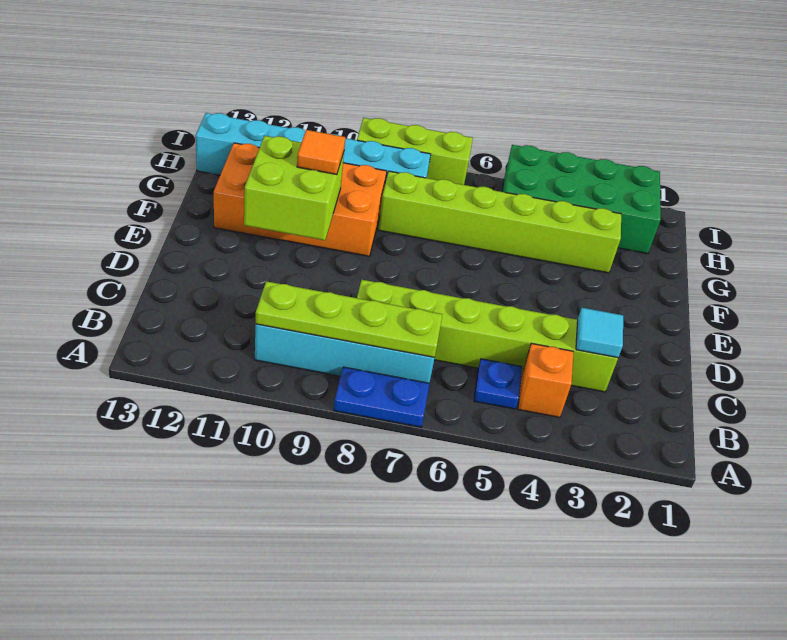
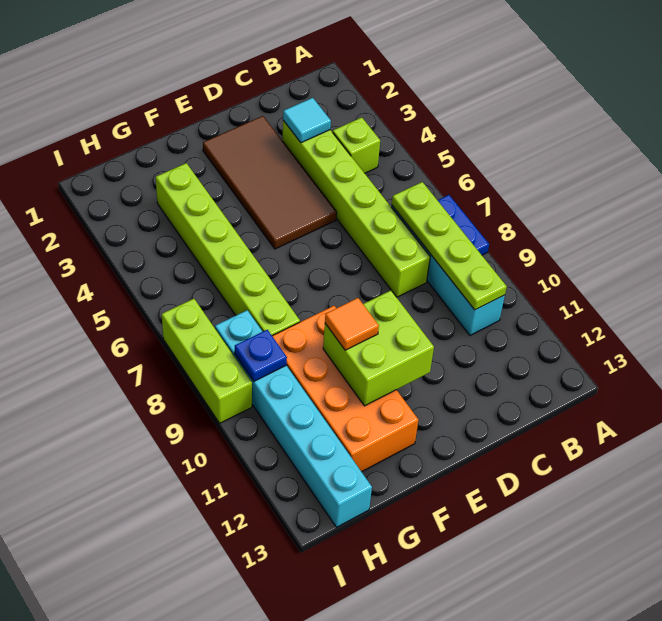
orange brick B4 level 1 -> lime brick B4 level 1
blue plate B5 level 1 -> blue plate H9 level 2
none -> brown tile D2:E5 level 1
green brick H2:I5 level 1 -> none

